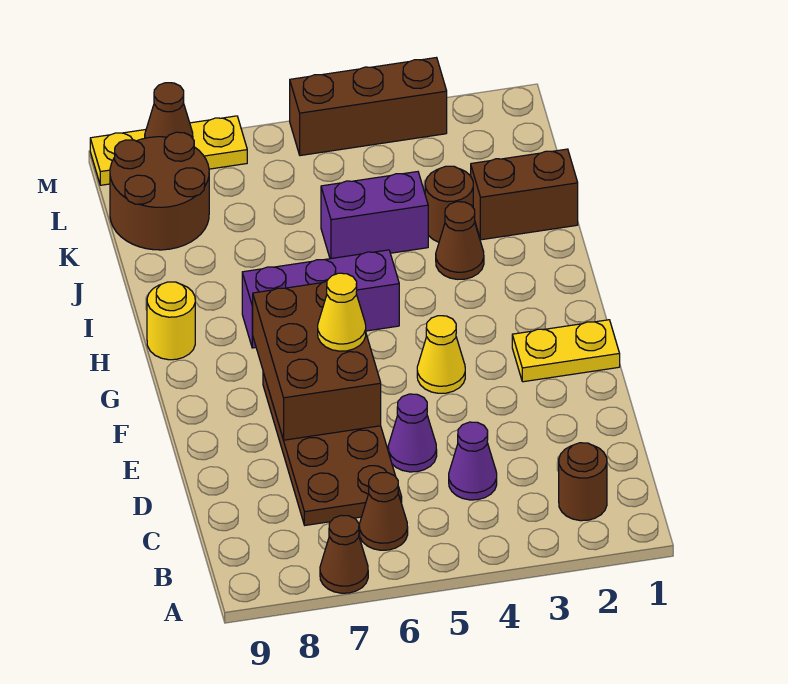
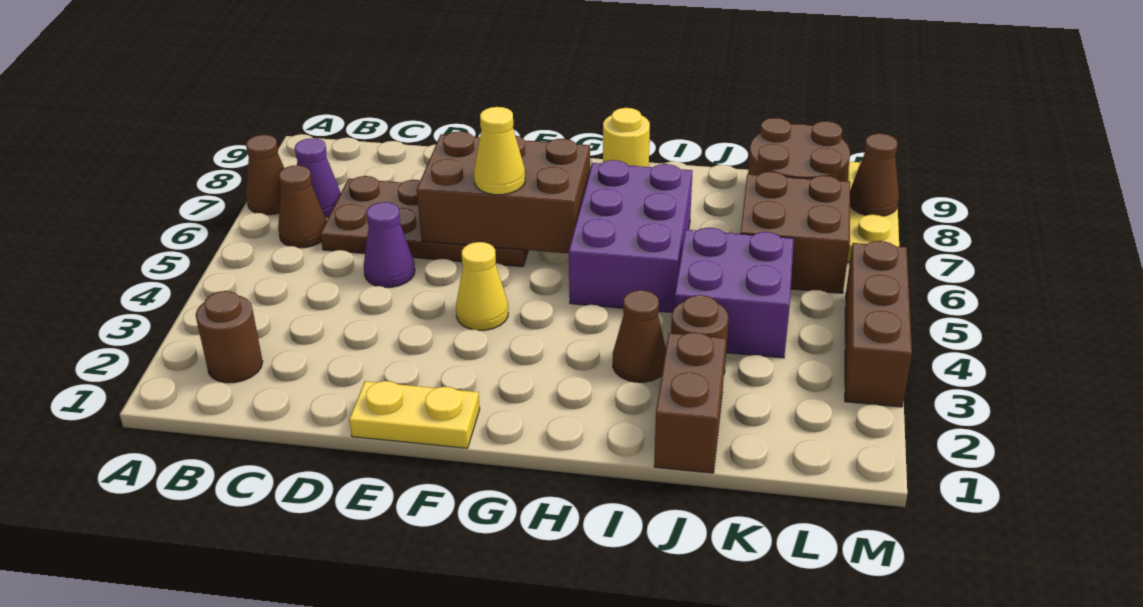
purple cone C4 level 1 -> purple cone B7 level 1
yellow plate F1:F2 level 1 -> yellow plate E1:F1 level 1
purple brick H5:H7 level 1 -> purple brick H5:I7 level 1
purple brick J4:J5 level 1 -> purple brick J4:K5 level 1
none -> brown brick K6:L7 level 1

